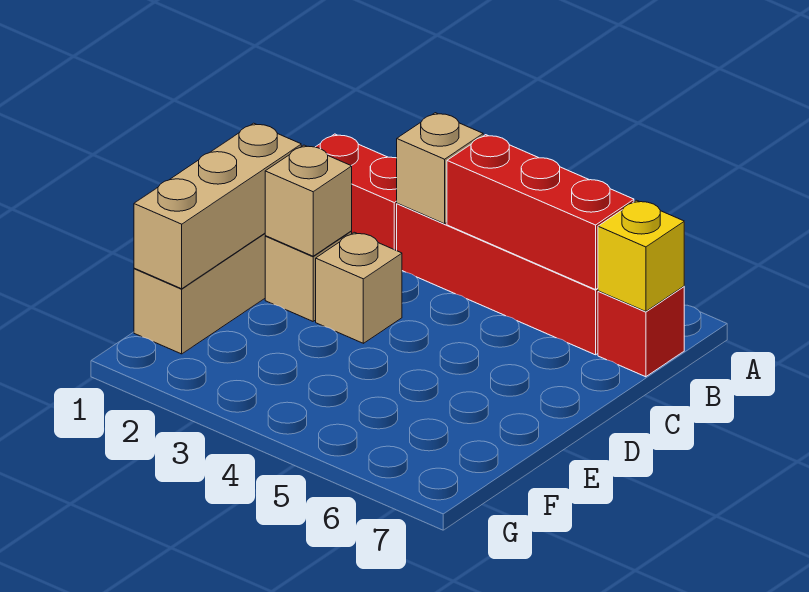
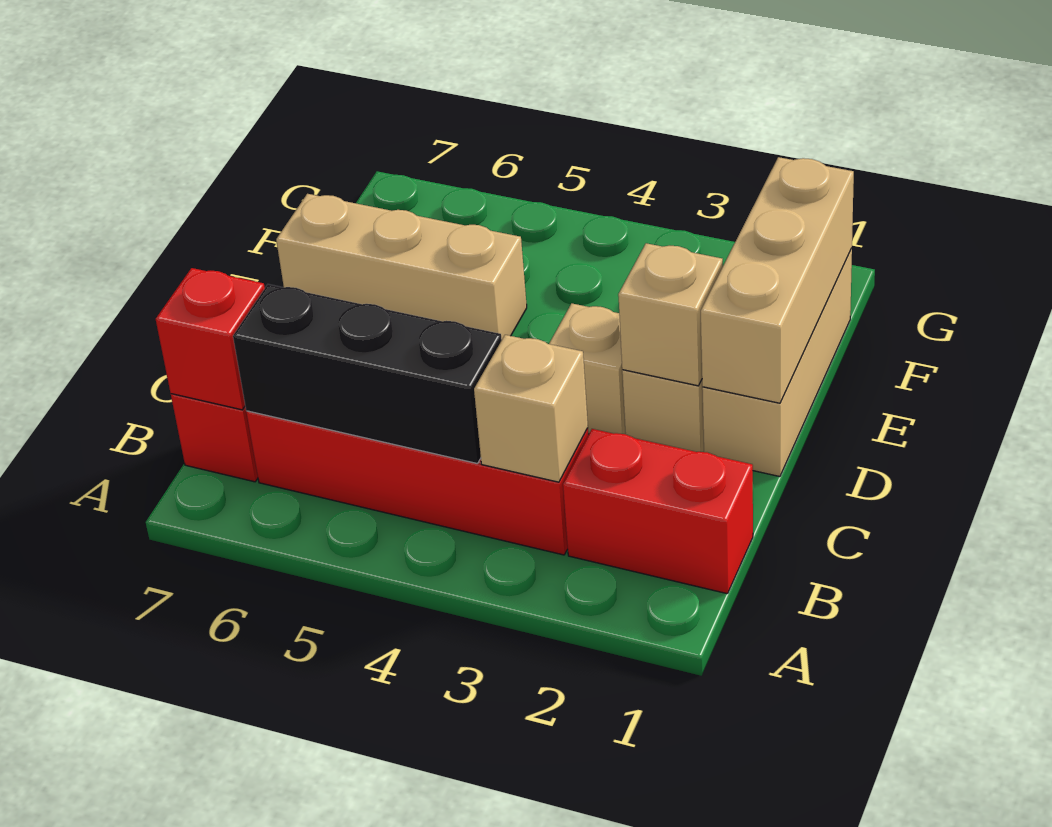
red brick B4:B6 level 2 -> black brick B4:B6 level 2
yellow brick B7 level 2 -> red brick B7 level 2
none -> tan brick E5:E7 level 1

